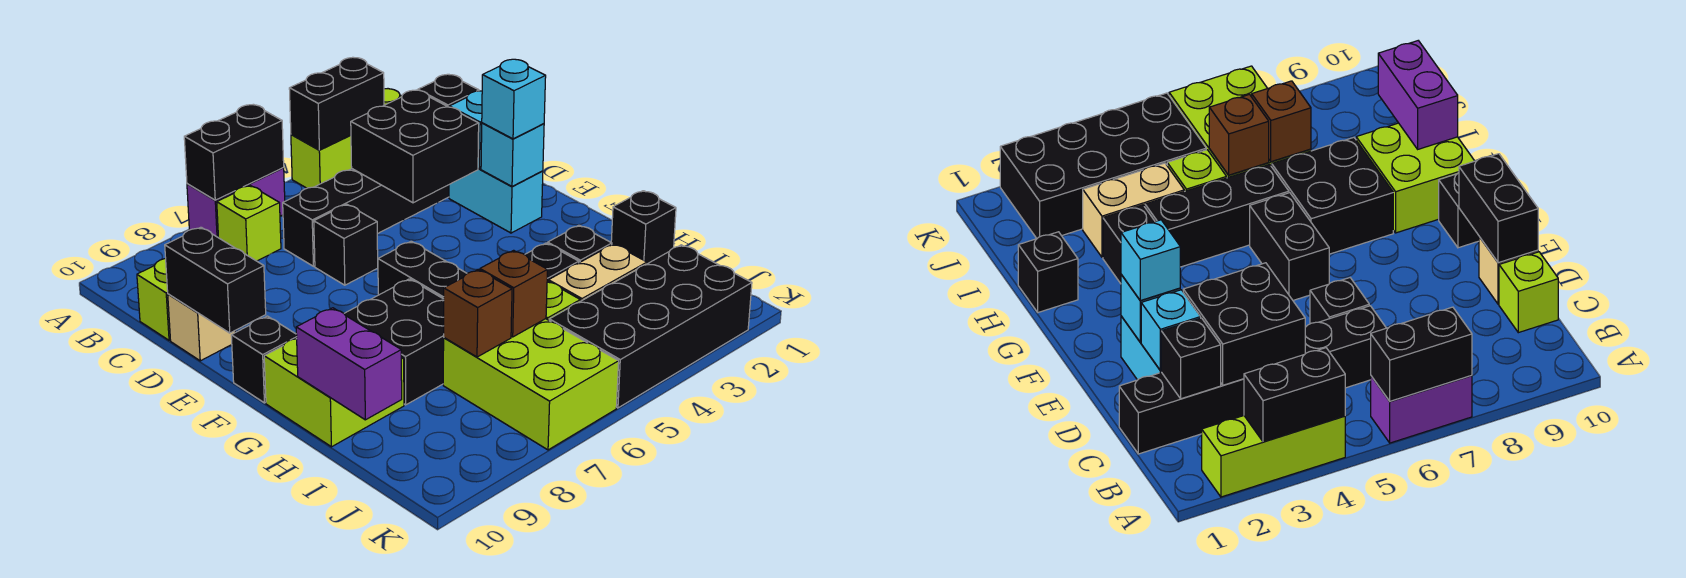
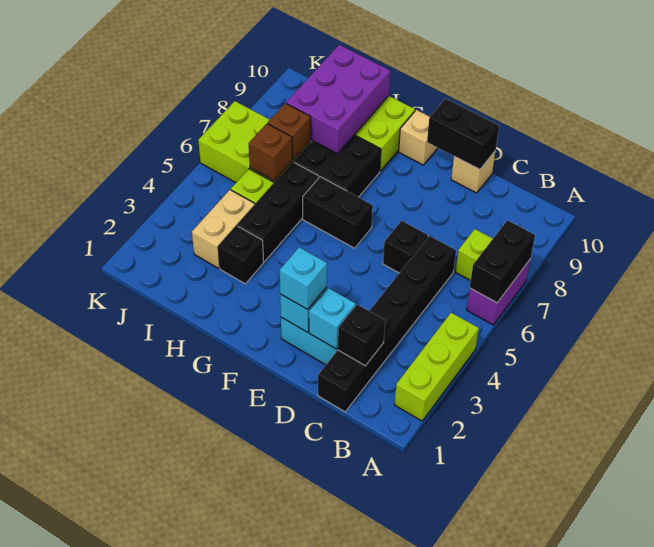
black brick A3:A4 level 2 -> none
black brick C3:D4 level 2 -> none
lime brick C10 level 1 -> none
black brick F10 level 1 -> tan brick F10 level 1
black brick H1 level 1 -> none
purple brick H10:I10 level 2 -> purple brick H8:I10 level 2
black brick J2:K5 level 1 -> none

